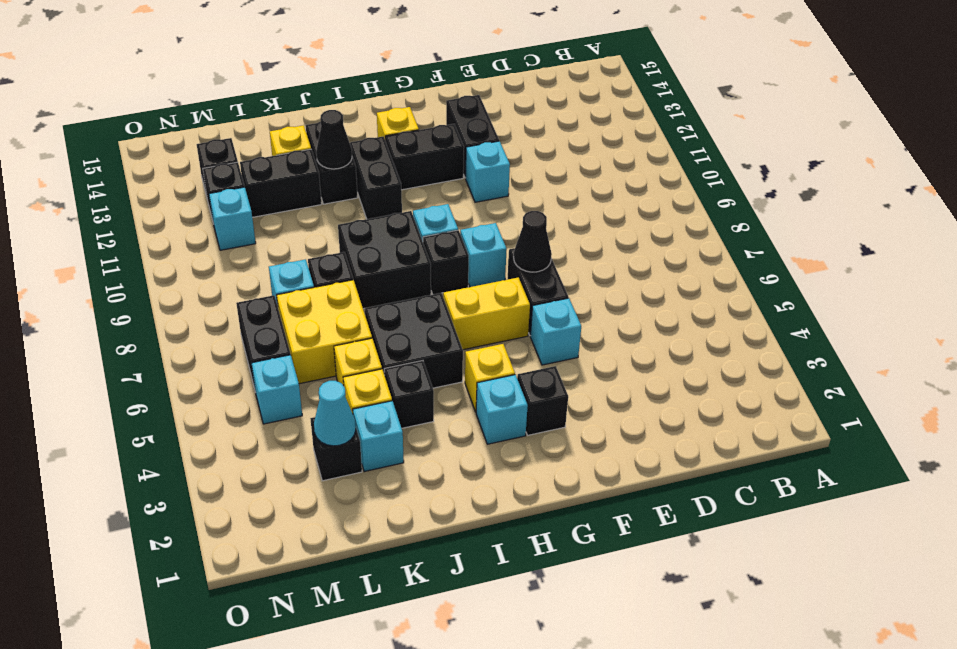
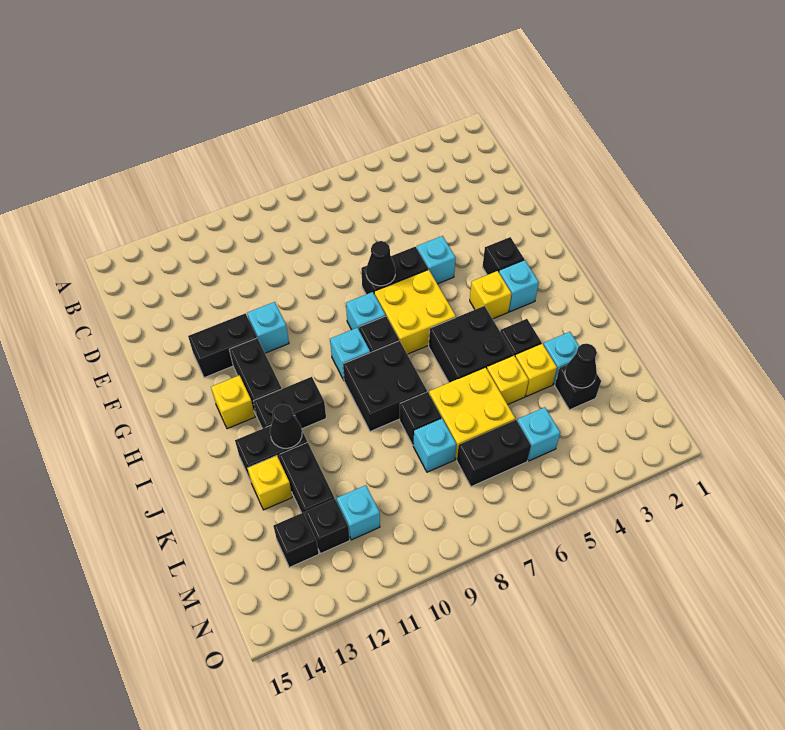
yellow brick G6:H6 level 1 -> yellow brick G6:H7 level 1
cyan cone L3 level 2 -> black cone L3 level 2

